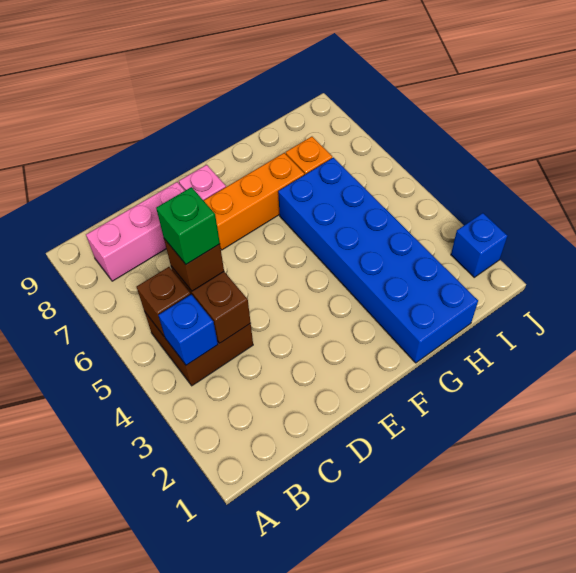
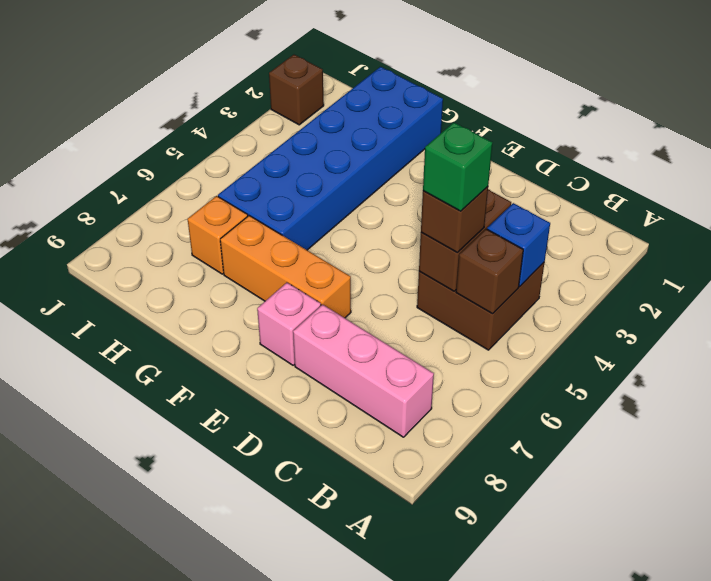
blue brick J2 level 1 -> brown brick J2 level 1

